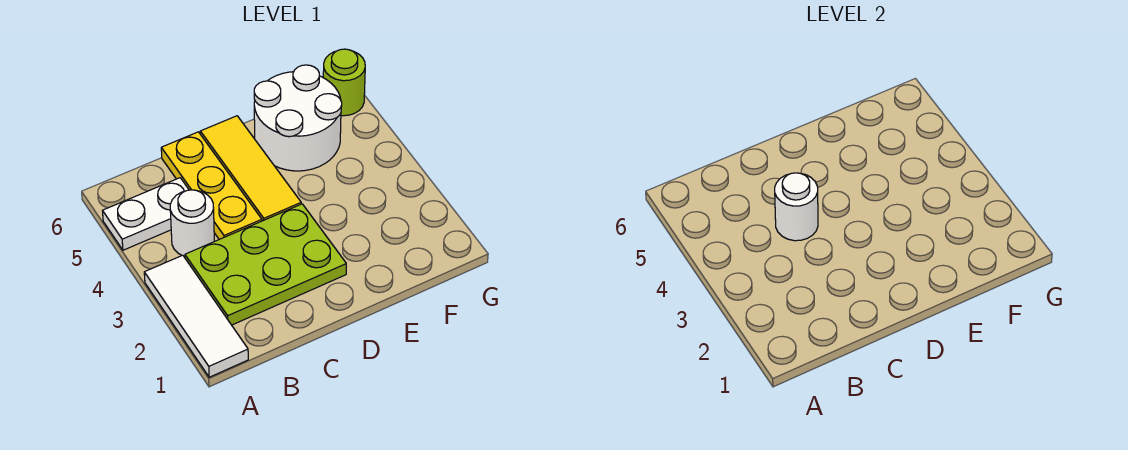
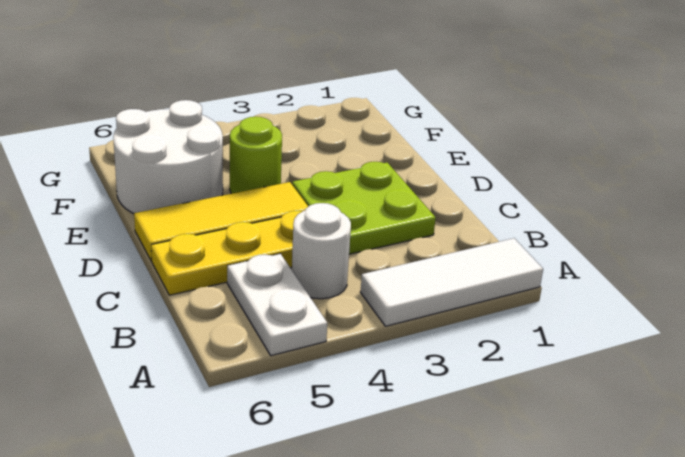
lime plate B2:D3 level 1 -> lime plate C2:D3 level 1
white round brick C4 level 2 -> none
lime round brick G6 level 1 -> lime round brick E4 level 1

